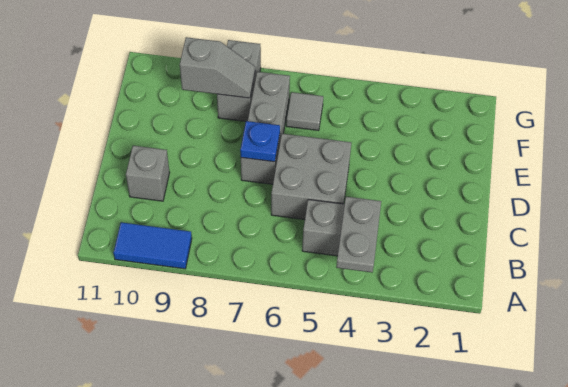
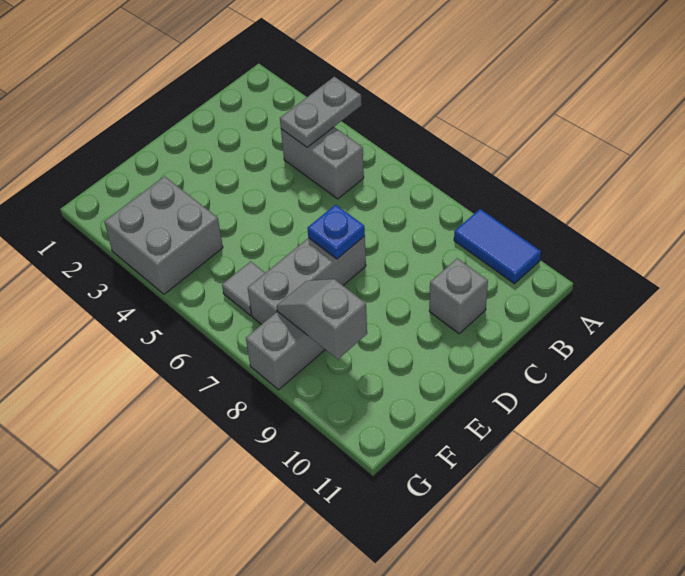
grey brick C5:D6 level 1 -> grey brick F3:G4 level 1

